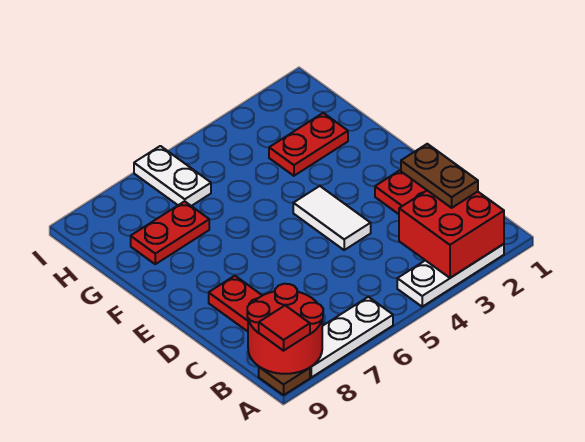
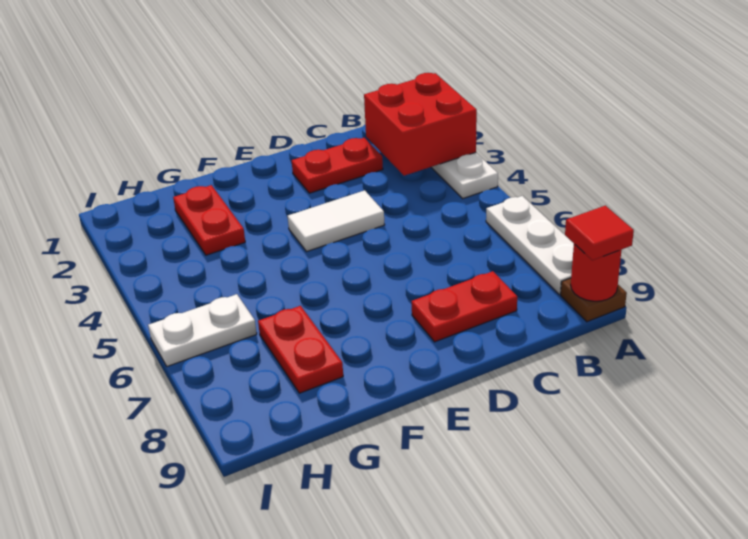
red round brick A8:B9 level 2 -> red round brick A9 level 2
brown plate B2:C2 level 3 -> none

